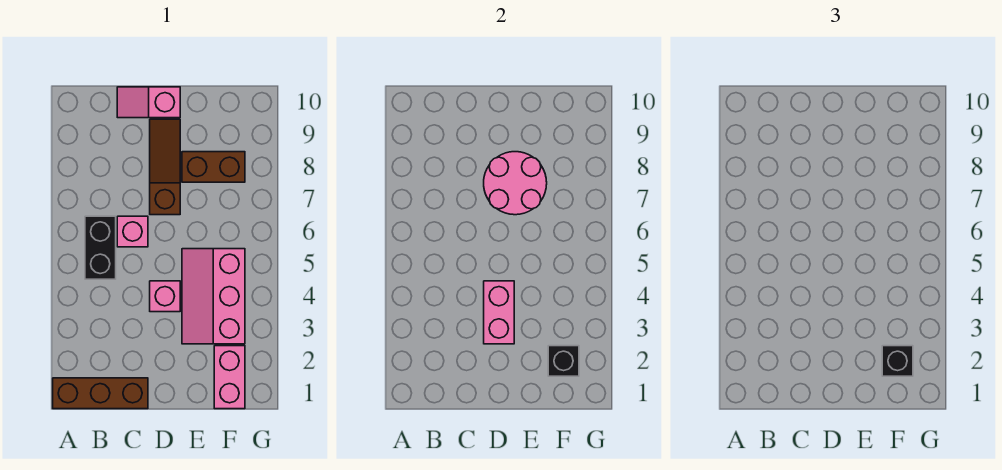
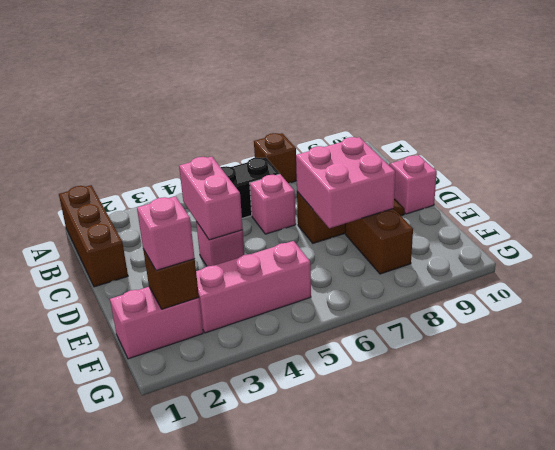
none -> brown brick A7 level 1
pink brick D3:D4 level 2 -> pink brick C4:D4 level 2
pink round brick D7:E8 level 2 -> pink brick D7:E8 level 2
black brick F2 level 2 -> brown brick F2 level 2
black brick F2 level 3 -> pink brick F2 level 3

